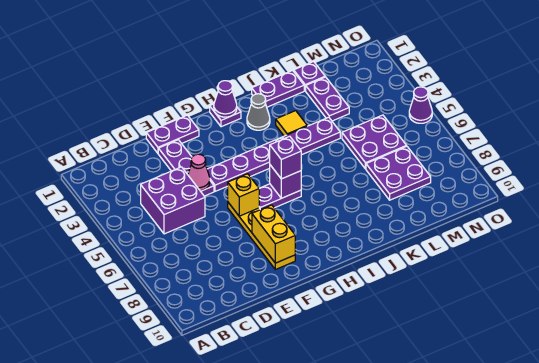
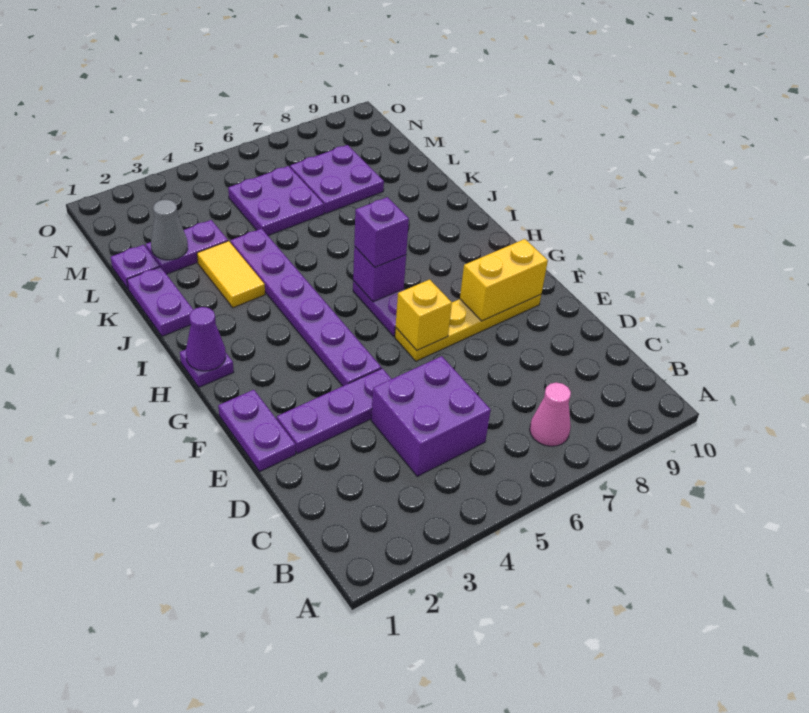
pink cone E4 level 2 -> pink cone B7 level 1
grey cone I2 level 1 -> grey cone L2 level 2
yellow tile J3 level 1 -> yellow tile J3:K3 level 1
purple cone O5 level 1 -> none

